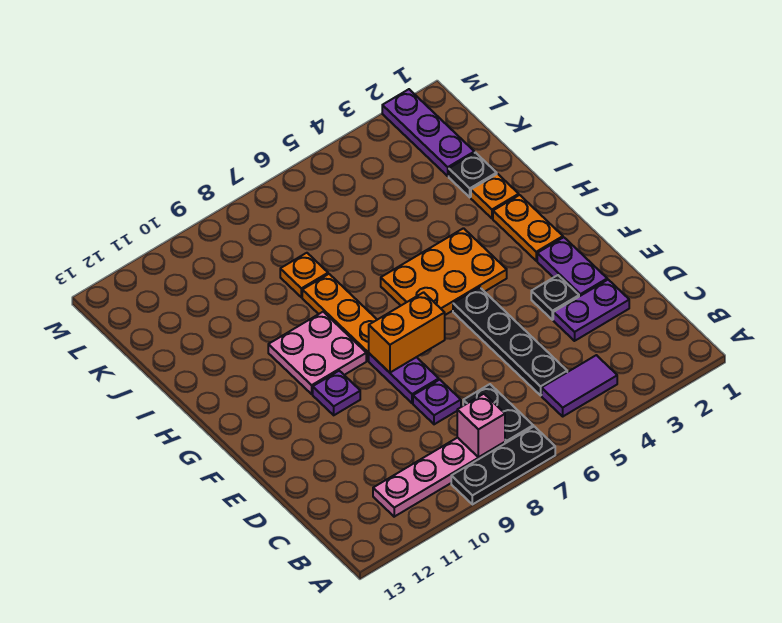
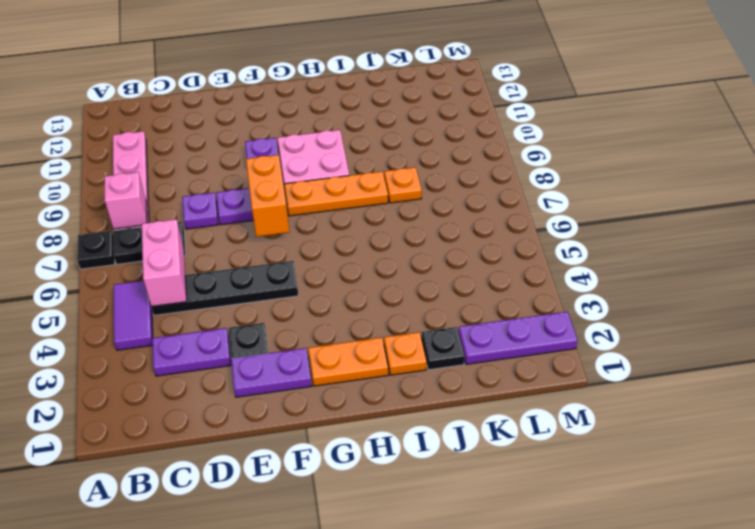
black plate A7:A9 level 1 -> black plate A7 level 1
none -> pink brick C5:C6 level 2
purple plate D2:D3 level 1 -> purple plate C3:D3 level 1
orange plate G4:H6 level 1 -> none

